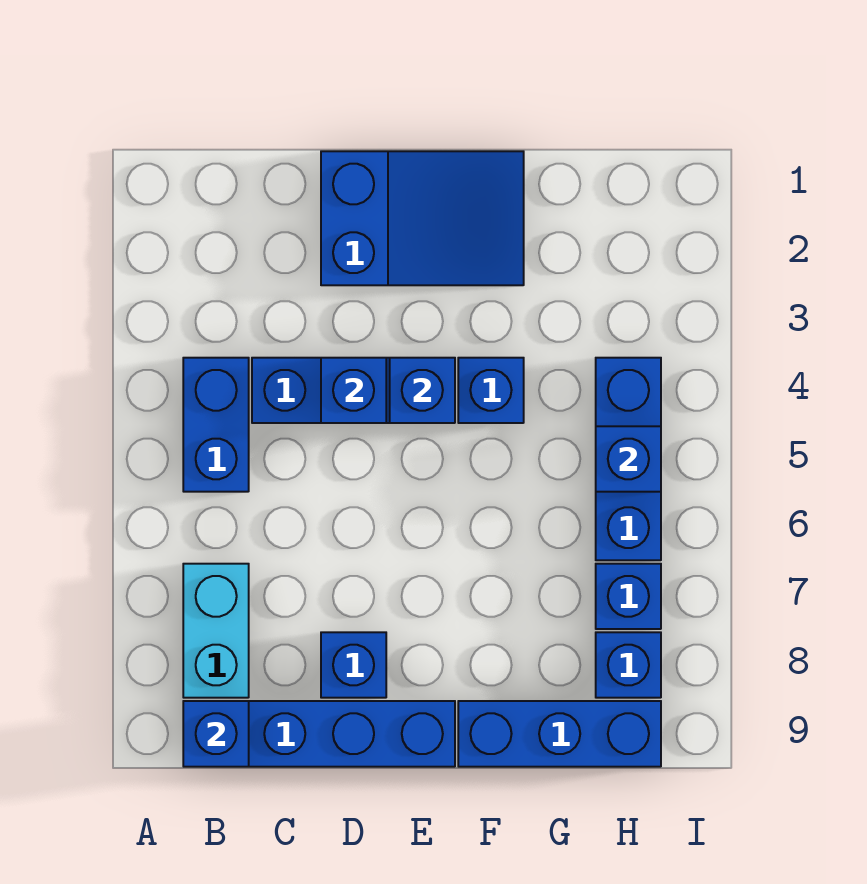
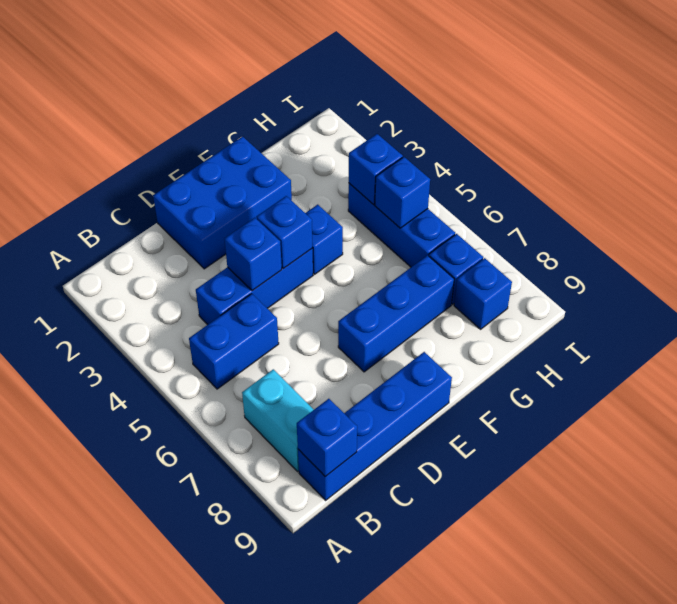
blue brick B4:B5 level 1 -> blue brick B5:C5 level 1
blue slope D1:F2 level 1 top D -> blue brick D1:F2 level 1
blue brick D8 level 1 -> blue brick H4 level 2
blue brick F9:H9 level 1 -> blue brick E7:G7 level 1

